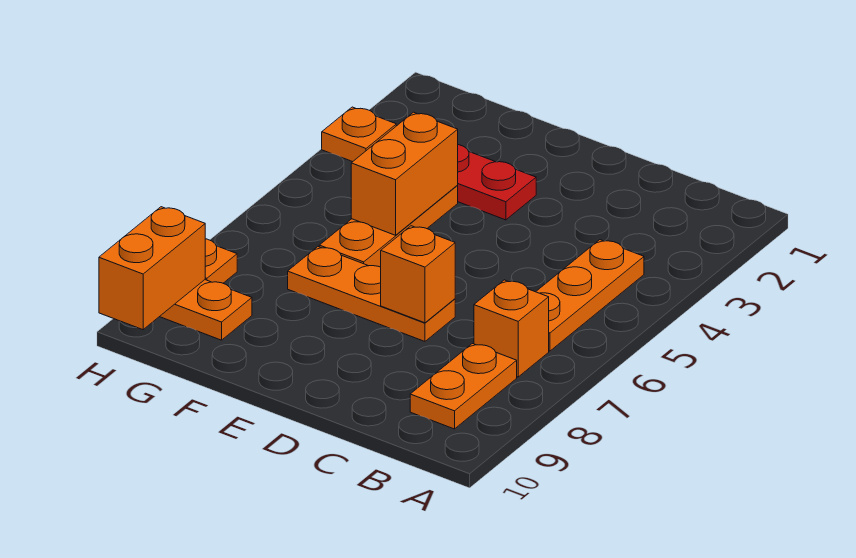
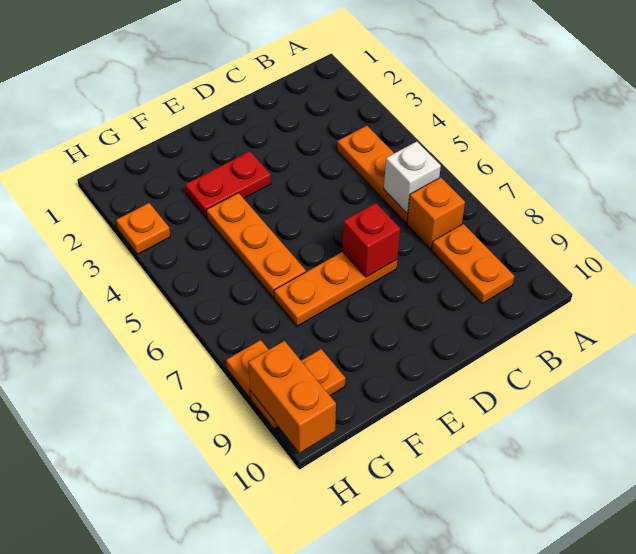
none -> white brick B6 level 2
orange brick D7 level 2 -> red brick D7 level 2
orange brick F4:F5 level 2 -> none

